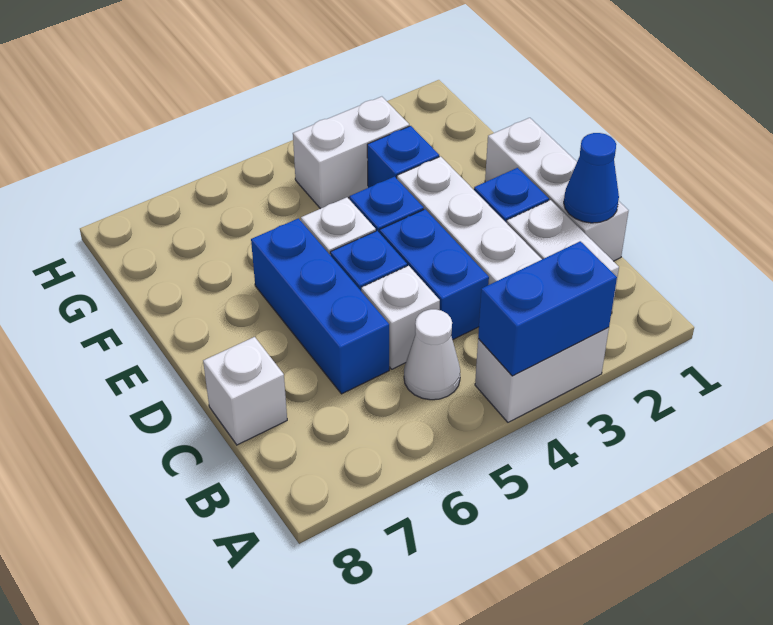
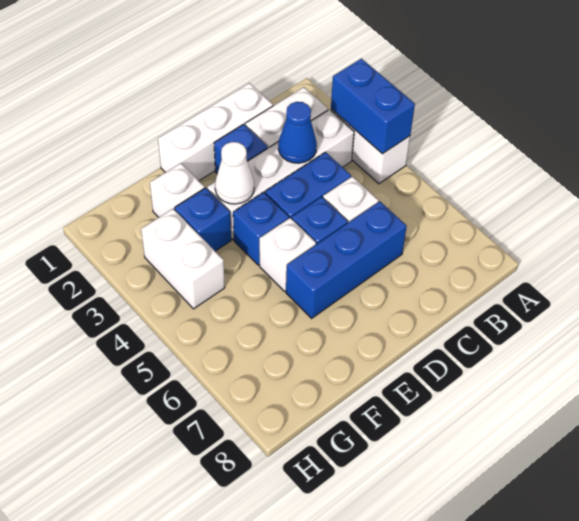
white cone B5 level 1 -> white cone E3 level 2
blue cone C1 level 2 -> blue cone C3 level 2
white brick C8 level 1 -> white brick F2 level 1

